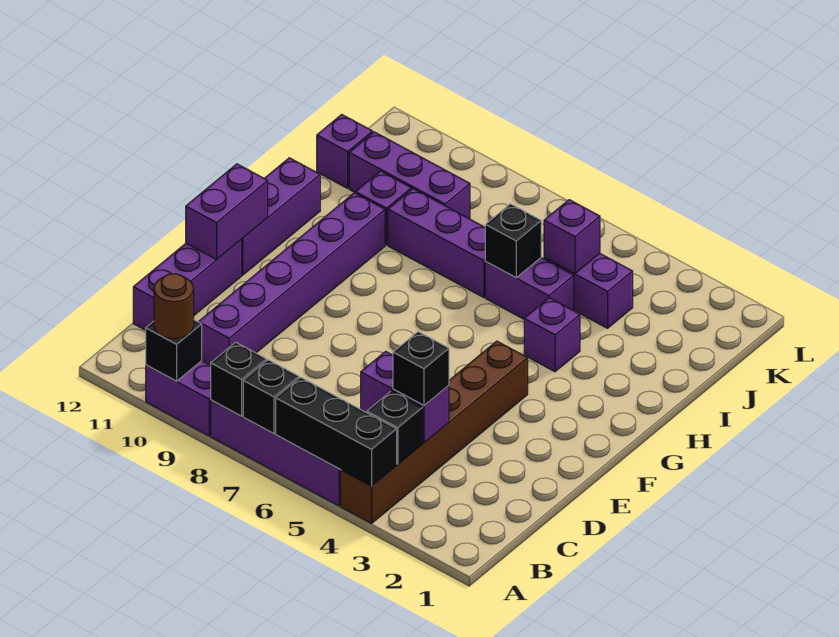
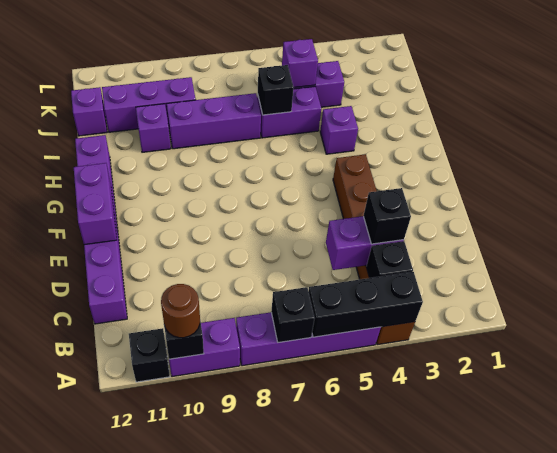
black brick A8 level 2 -> black brick A11 level 1
purple brick C10:H10 level 1 -> none

